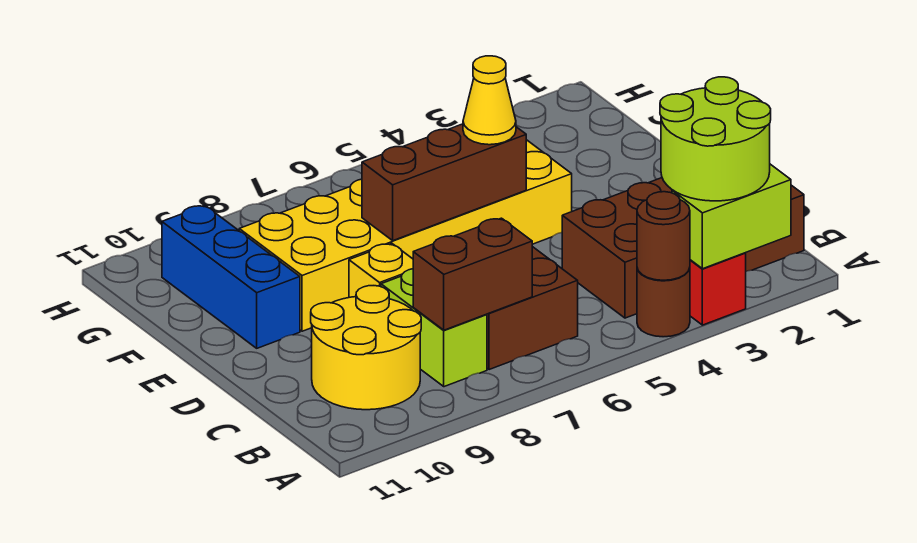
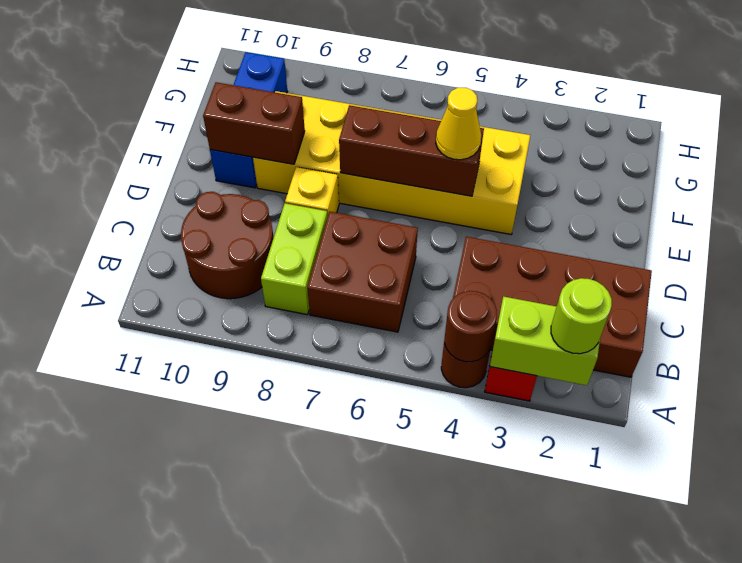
lime round brick A2:B3 level 3 -> lime round brick A2 level 3
brown brick B7:B8 level 2 -> brown brick E9:E10 level 2
yellow round brick B9:C10 level 1 -> brown round brick B9:C10 level 1

